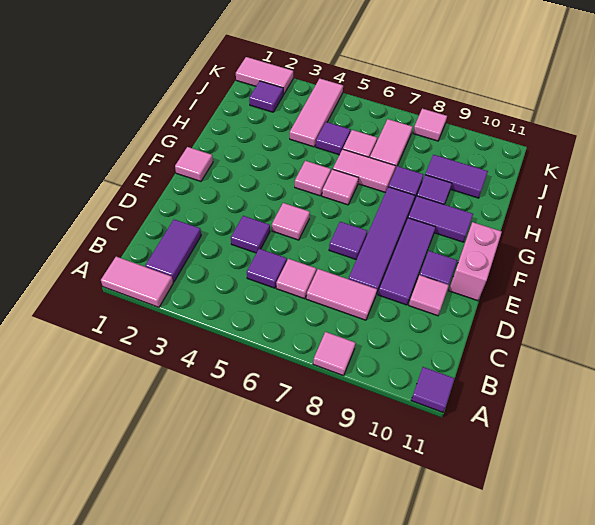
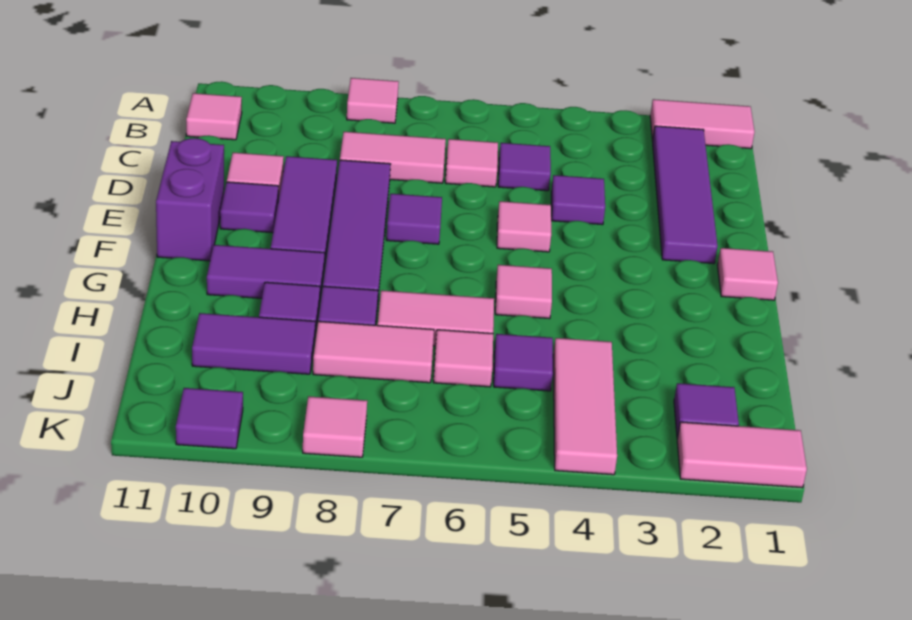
purple tile A11 level 1 -> purple tile K10 level 1
purple tile B2:C2 level 1 -> purple tile B2:E2 level 1
pink brick E11:F11 level 1 -> purple brick E11:F11 level 1
pink tile G6 level 1 -> pink tile B11 level 1
pink tile I7:J7 level 1 -> pink tile I7:I8 level 1

